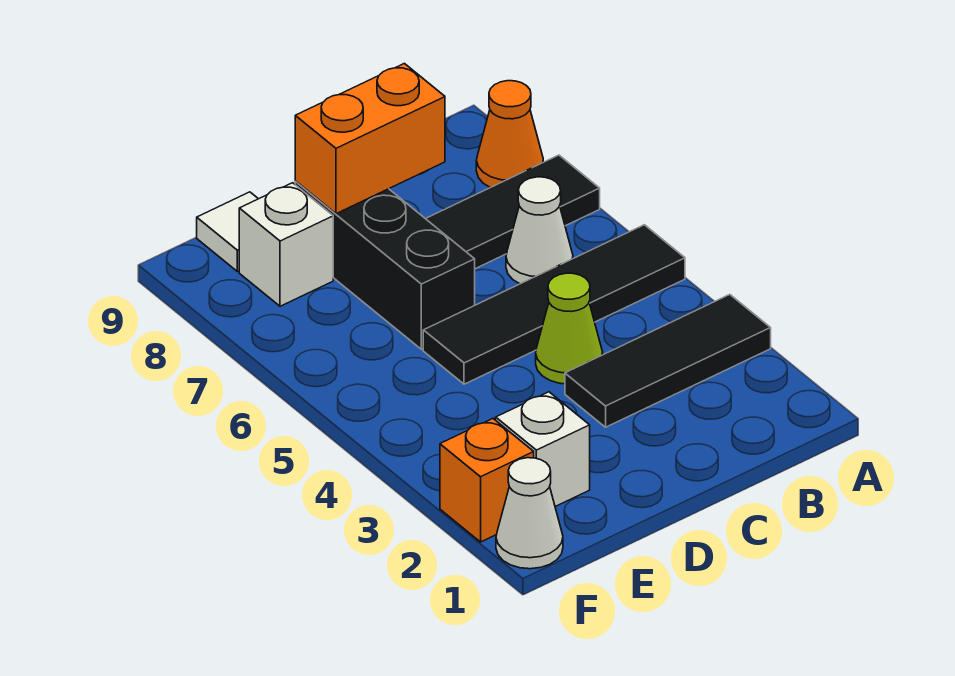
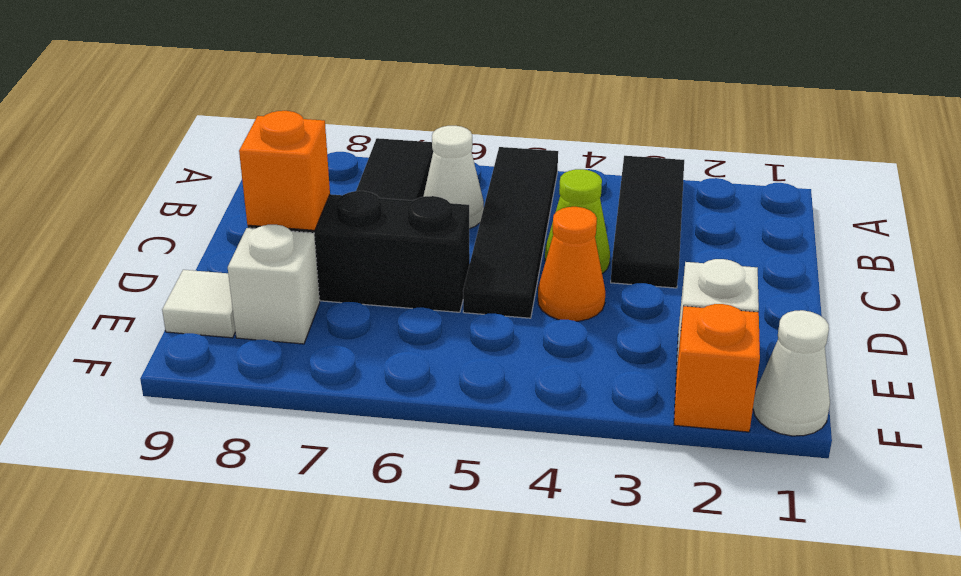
orange cone A8 level 1 -> orange cone D4 level 1
orange brick C8:D8 level 2 -> orange brick D8 level 2

